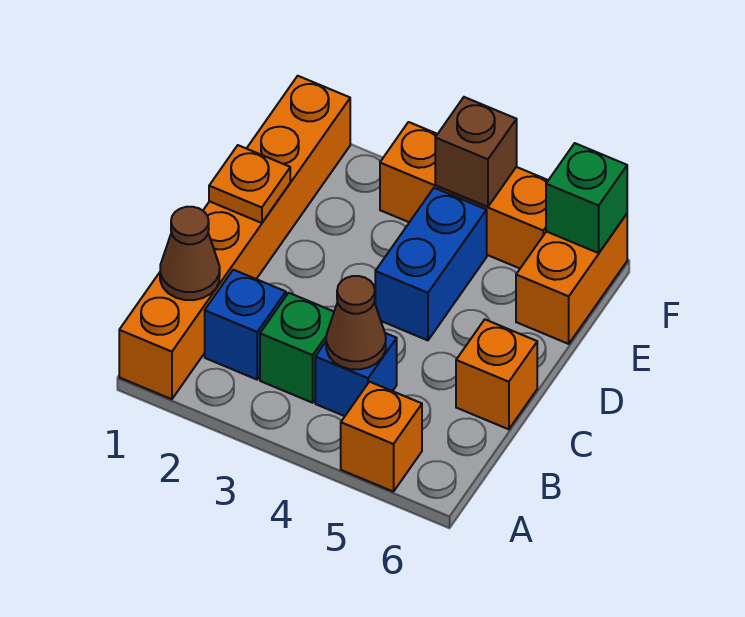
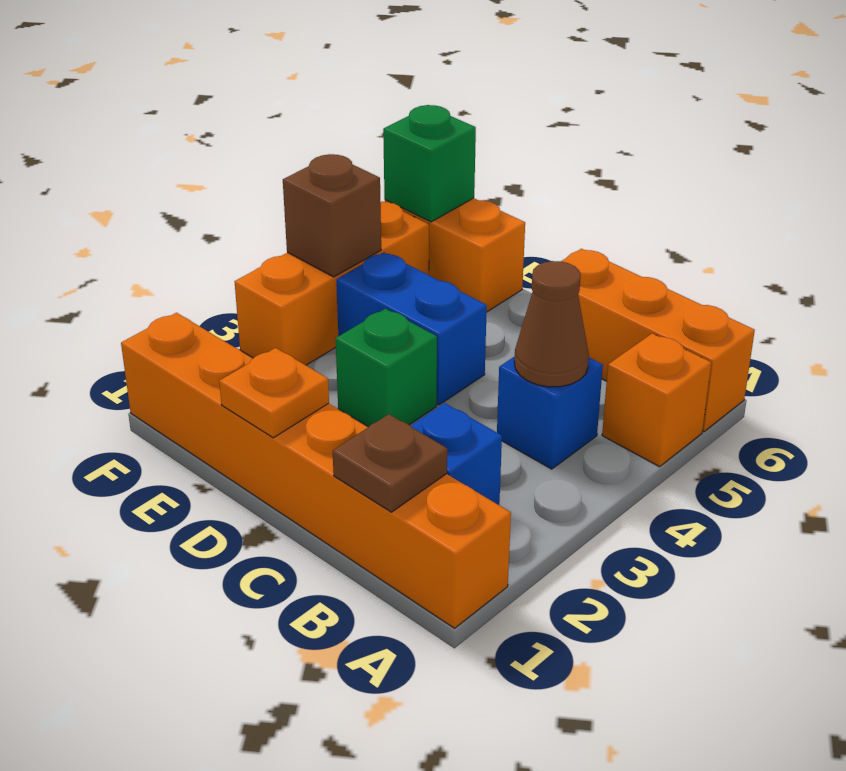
brown cone B1 level 2 -> brown plate B1 level 2
green brick B3 level 1 -> green brick D3 level 1
orange brick C6 level 1 -> orange brick A6:C6 level 1

